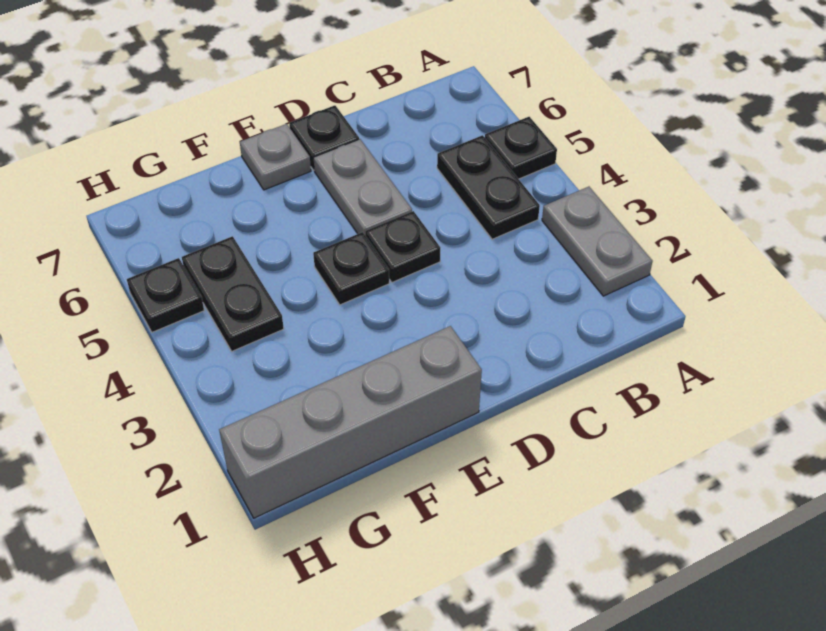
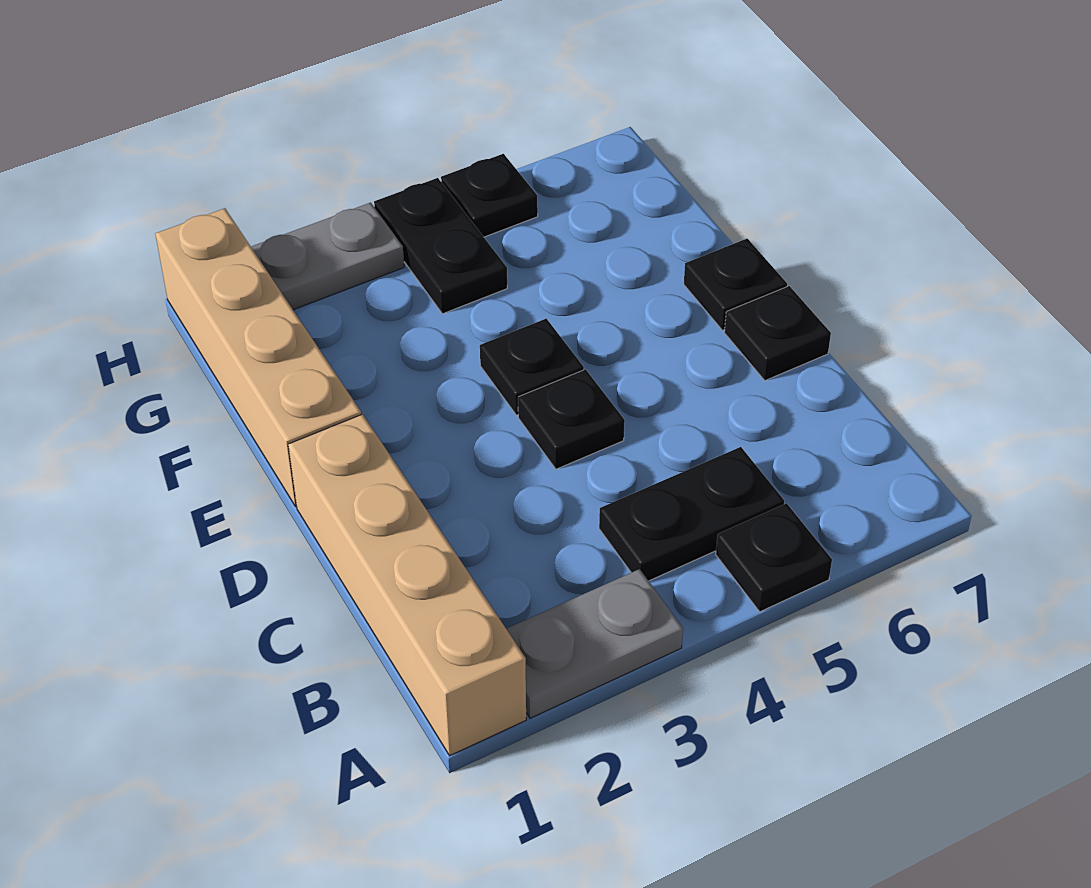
none -> tan brick A1:D1 level 1
grey plate D5:D6 level 1 -> grey plate H2:H3 level 1
grey brick E1:H1 level 1 -> tan brick E1:H1 level 1
grey plate E7 level 1 -> black plate E7 level 1
black plate G4:G5 level 1 -> black plate G4:H4 level 1

